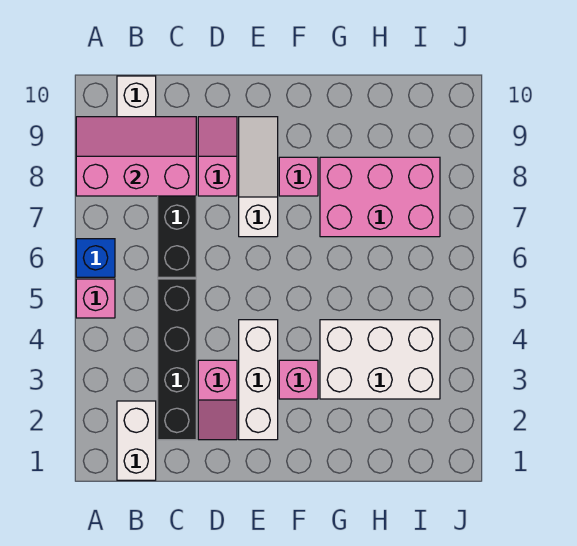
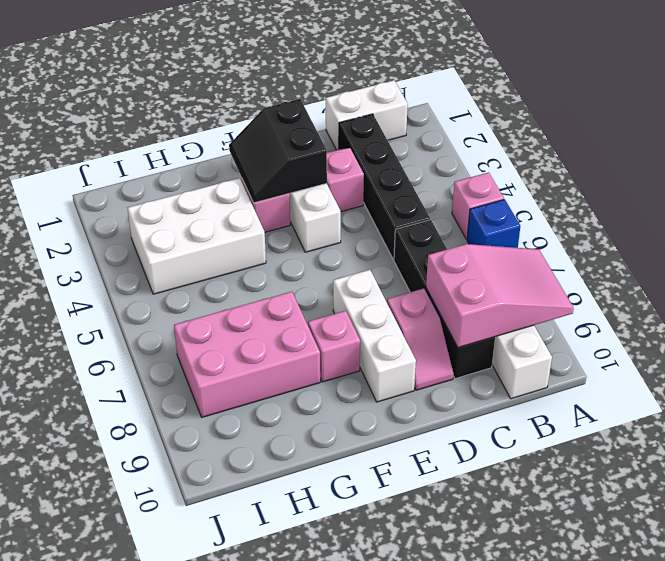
pink slope A8:C9 level 2 top 8 -> pink slope A8:C9 level 2 top C
white brick B1:B2 level 1 -> white brick B1:C1 level 1
none -> black slope E2:F3 level 2 top E
white slope E7:E9 level 1 top 7 -> white brick E7:E9 level 1

